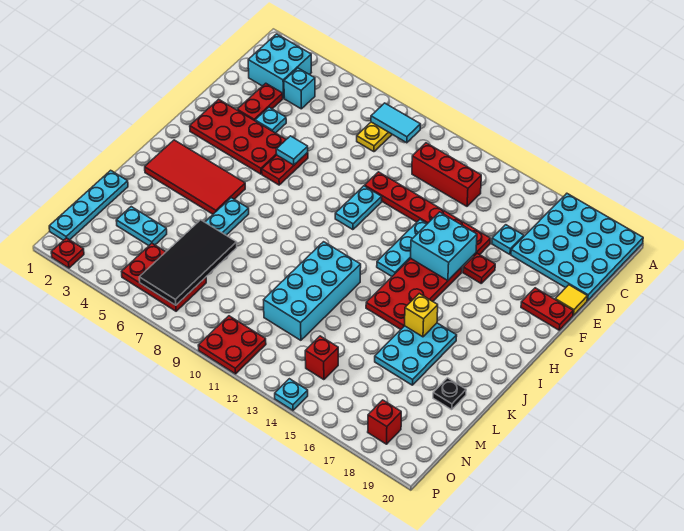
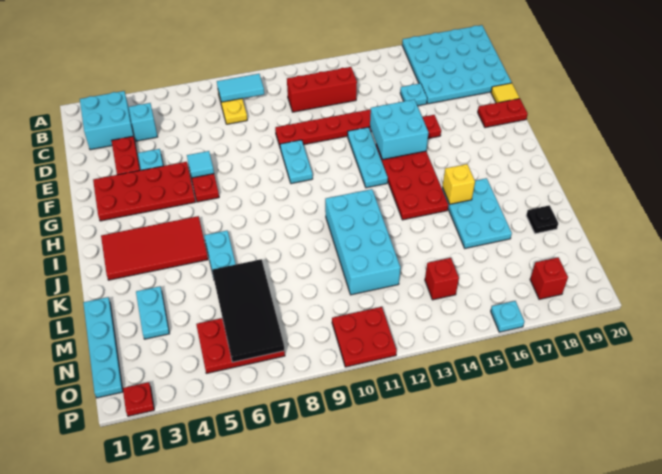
cyan plate M3:M4 level 1 -> cyan plate L3:M3 level 1
cyan plate P14 level 1 -> cyan plate P16 level 1

